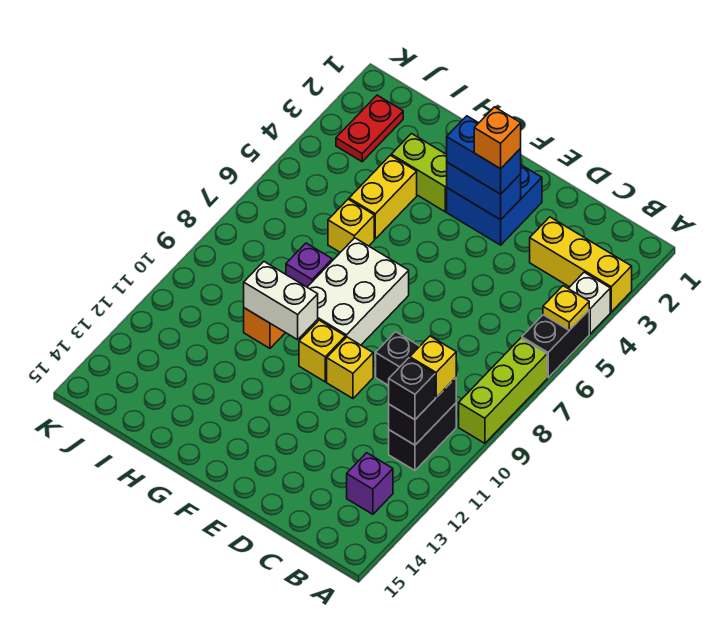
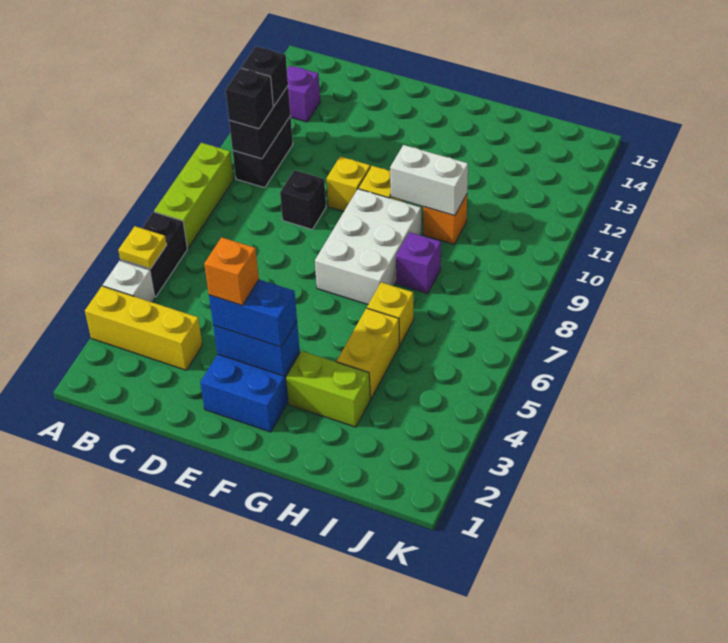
yellow brick B10 level 3 -> black brick B10 level 3
red plate J2:J3 level 1 -> none

